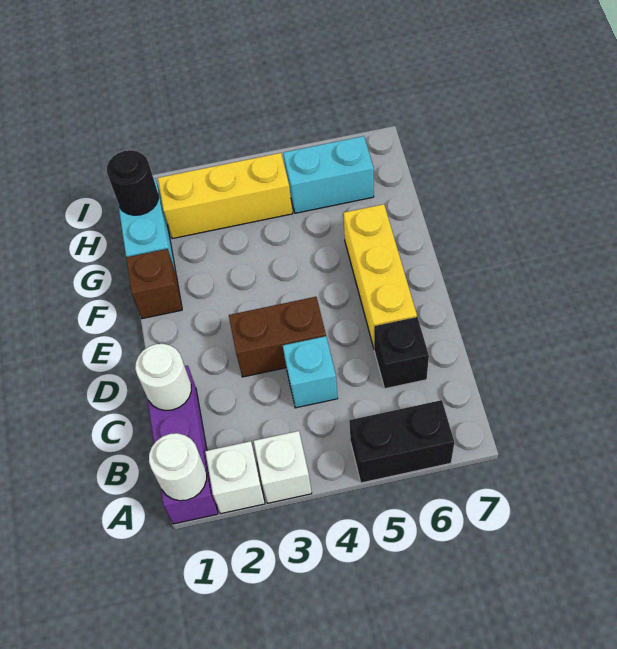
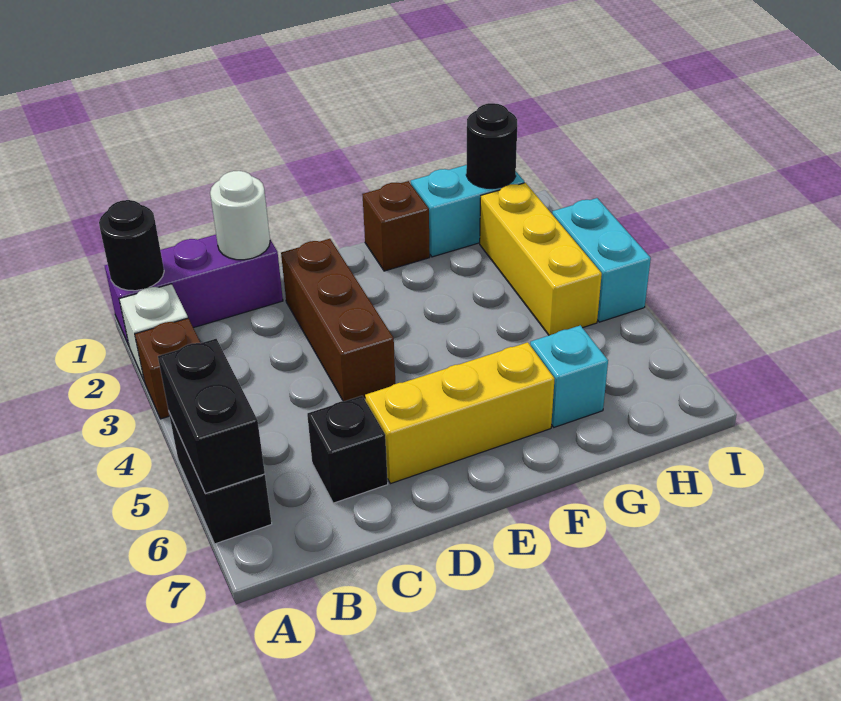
white round brick A1 level 2 -> black round brick A1 level 2
white brick A3 level 1 -> brown brick A3 level 1
none -> black brick A5:A6 level 2
cyan brick C4 level 1 -> cyan brick G6 level 1
brown brick D3:D4 level 1 -> brown brick D2:D4 level 1
cyan brick H5:H6 level 1 -> cyan brick I3:I4 level 1

